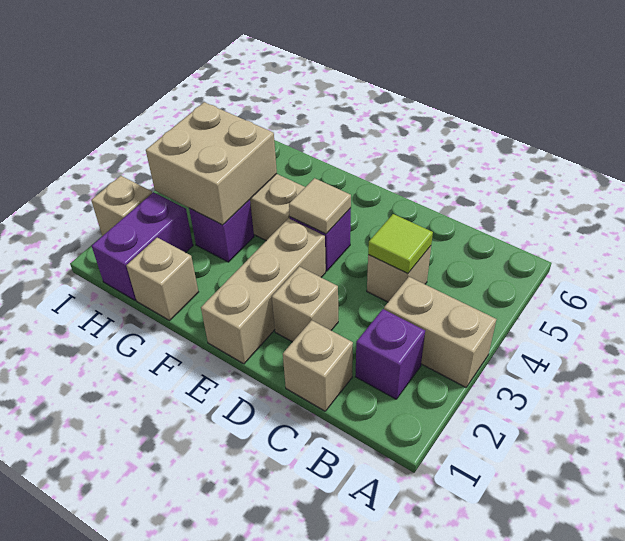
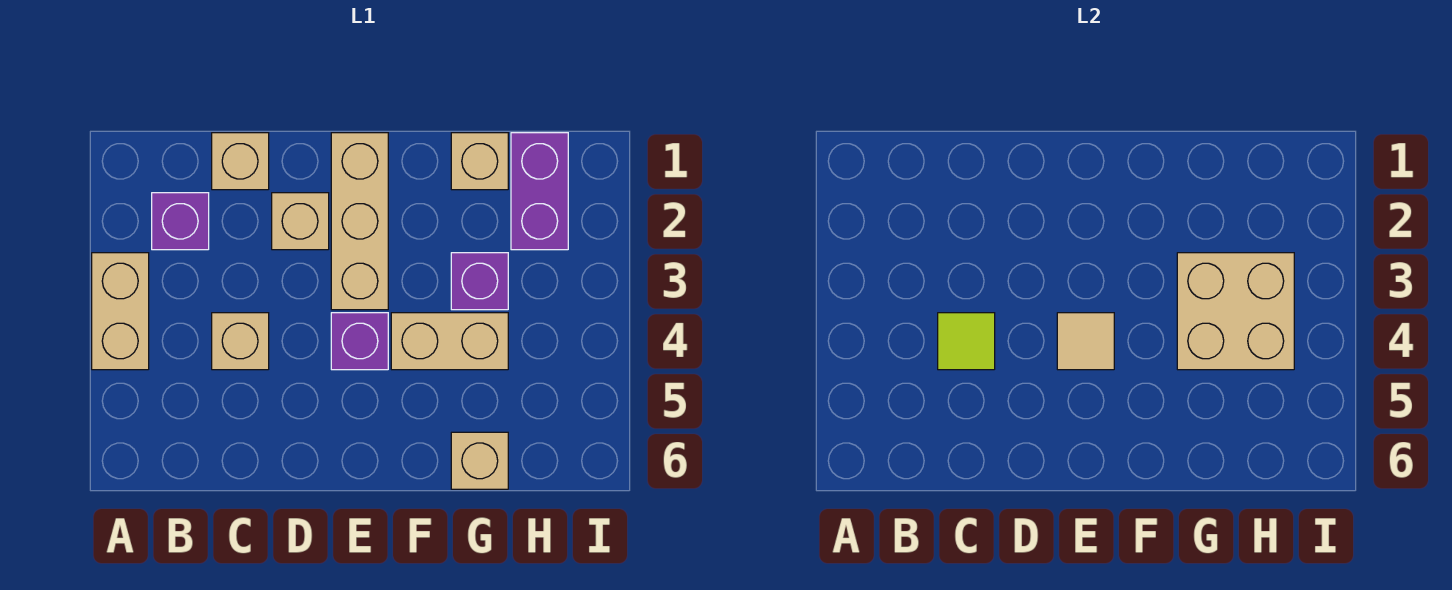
tan brick A3:B3 level 1 -> tan brick A3:A4 level 1
tan brick I2 level 1 -> tan brick G6 level 1

